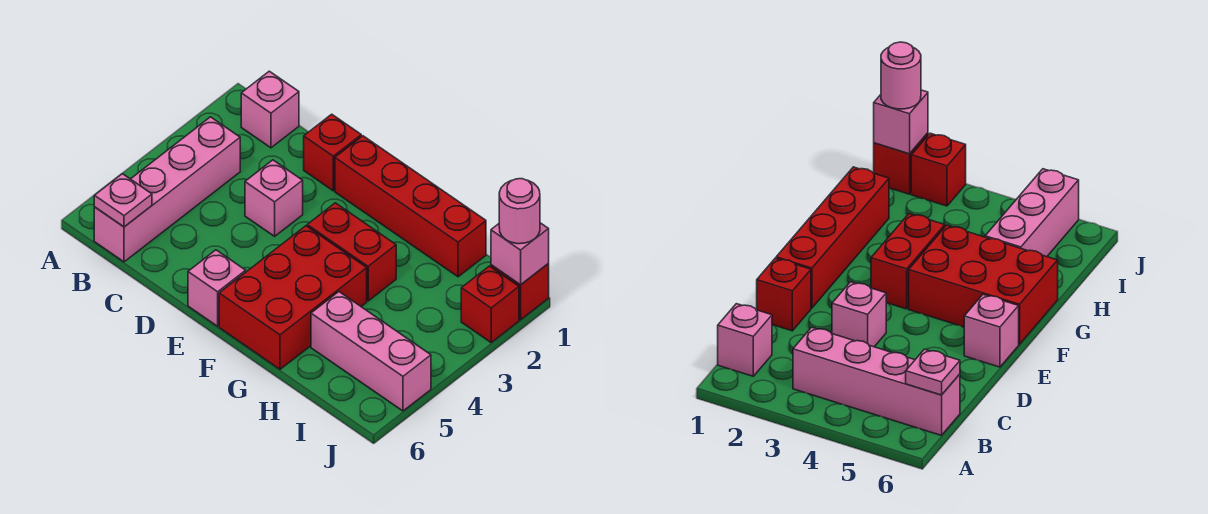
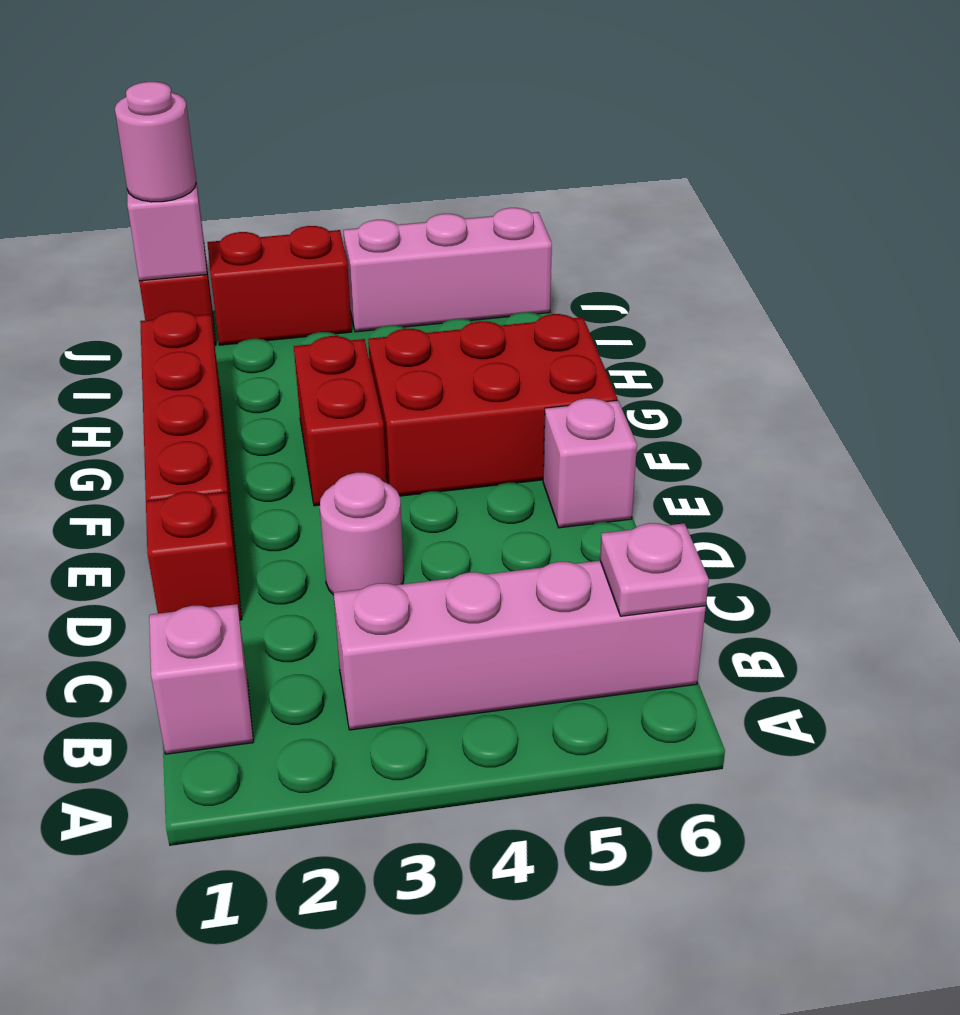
pink brick D3 level 1 -> pink round brick D3 level 1
pink brick H5:J5 level 1 -> pink brick J4:J6 level 1
red brick J2 level 1 -> red brick J2:J3 level 1

